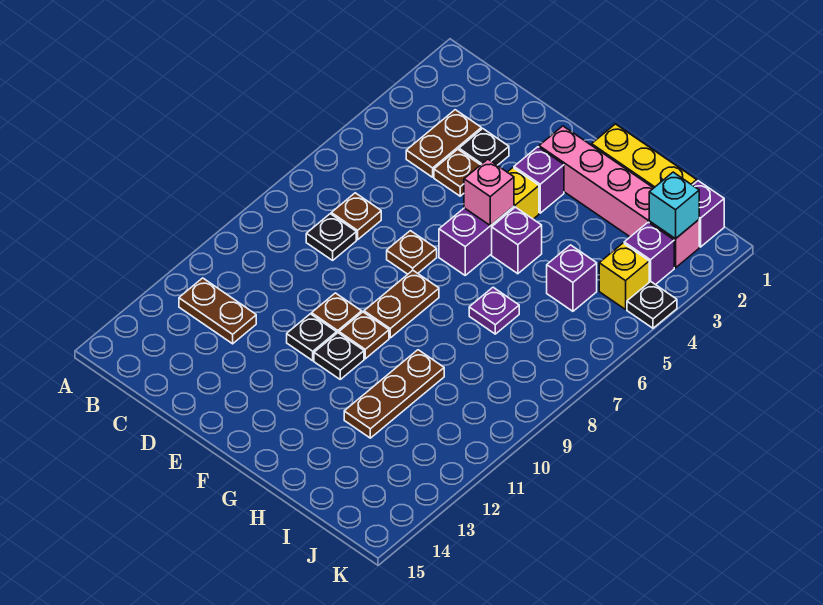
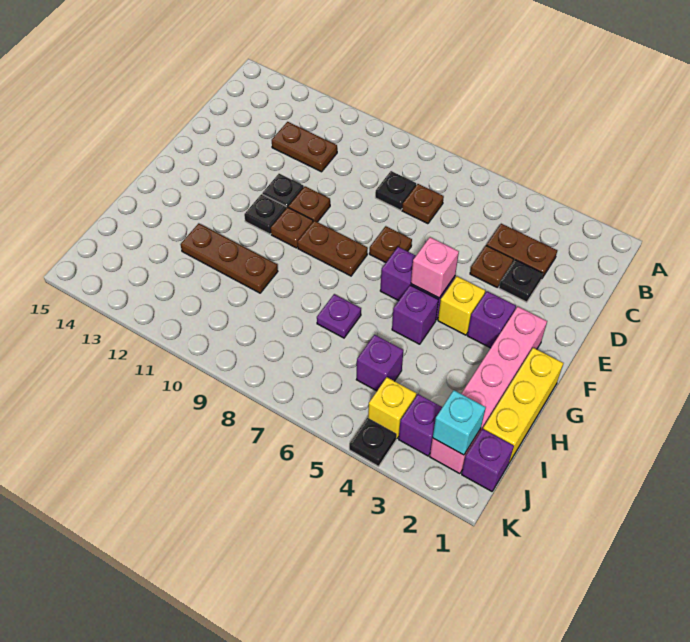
brown plate B12:C12 level 1 -> brown plate C11:C12 level 1

